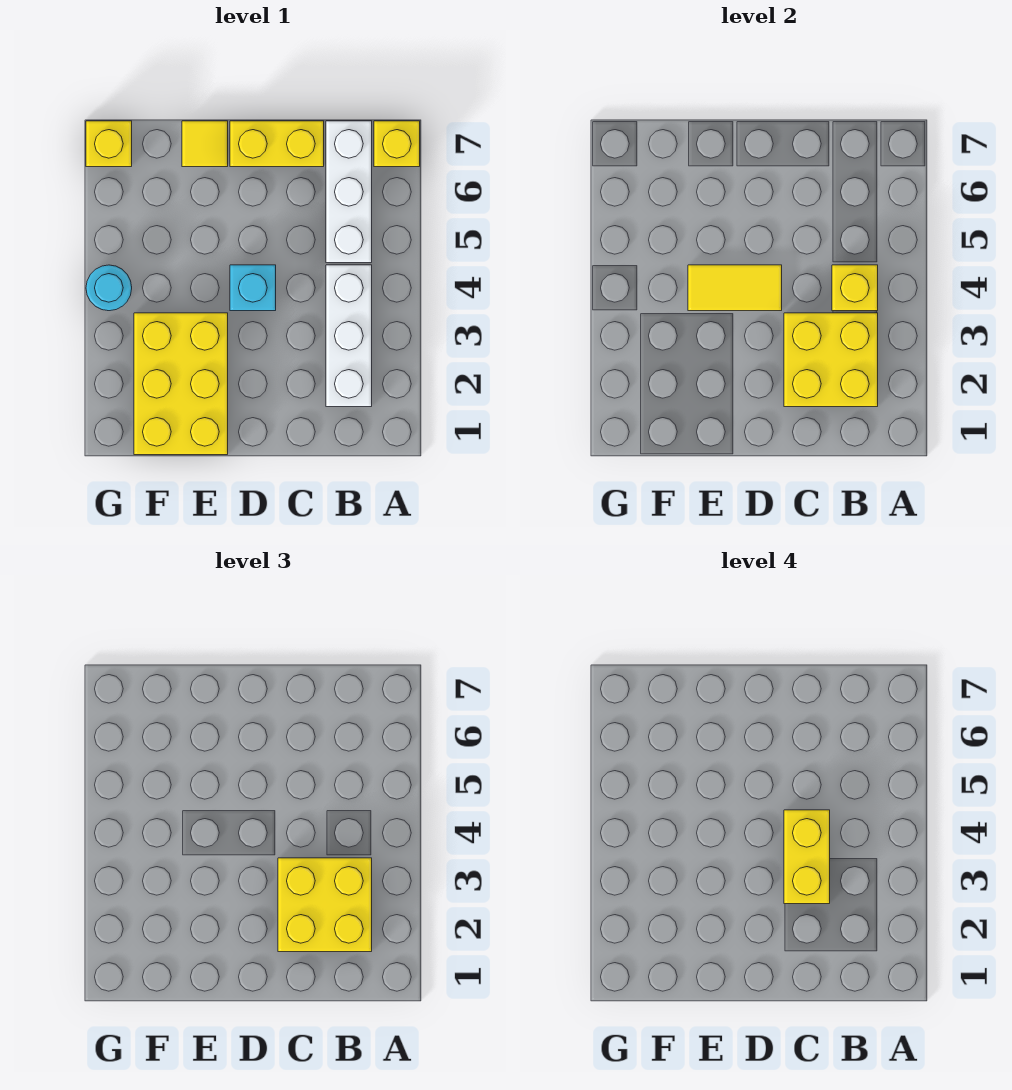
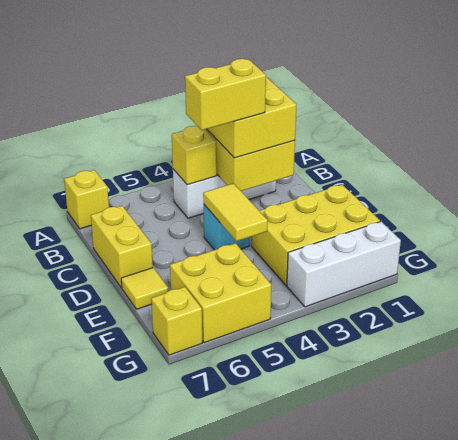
white brick B5:B7 level 1 -> white brick G1:G3 level 1
none -> yellow brick F5:G6 level 1
cyan round brick G4 level 1 -> none

